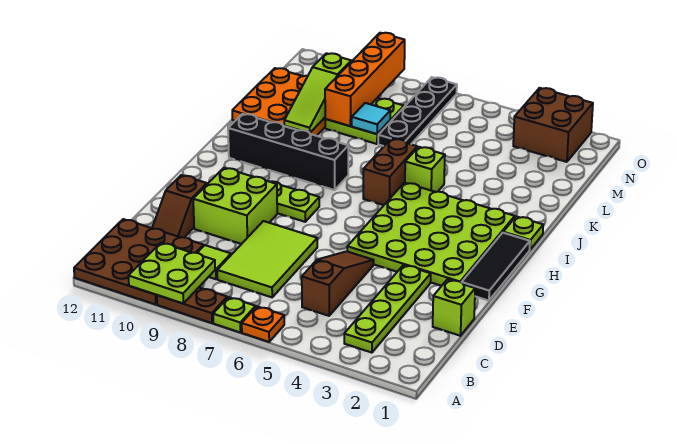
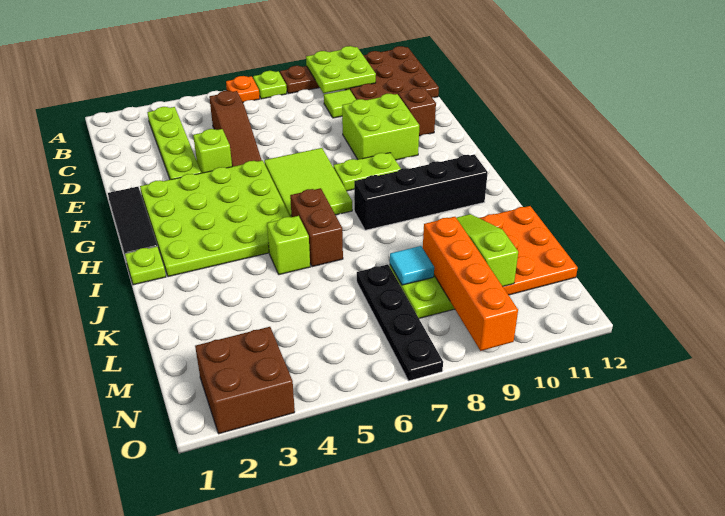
lime tile C7:E8 level 1 -> lime tile F6:H7 level 1
lime brick D1 level 1 -> lime brick E4 level 1

